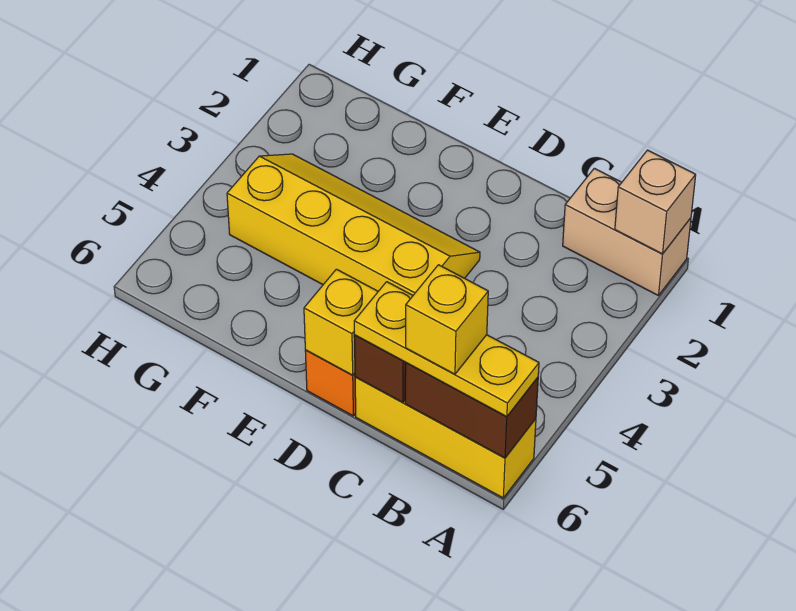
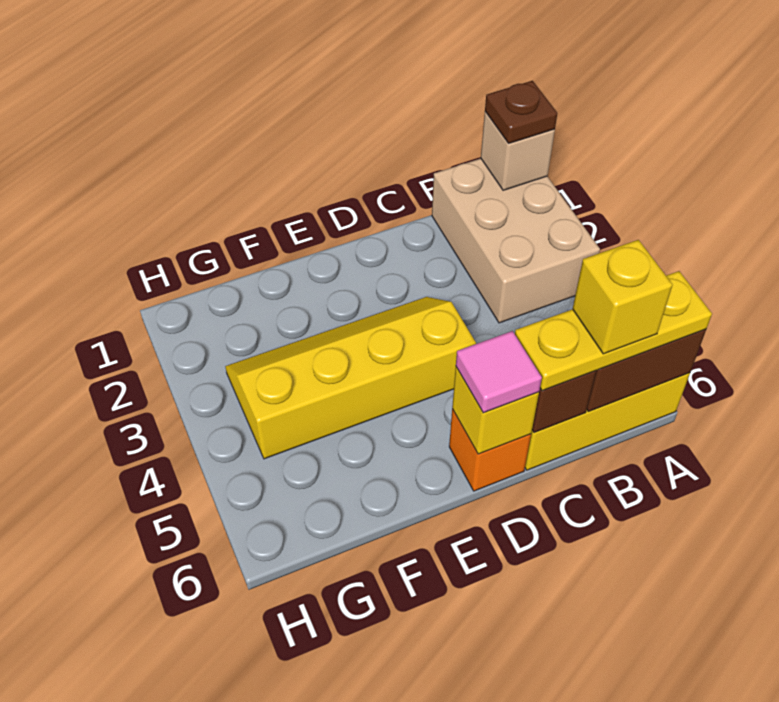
tan brick A1:B1 level 1 -> tan brick A1:B3 level 1
none -> brown plate A1 level 3
none -> pink tile D6 level 3

